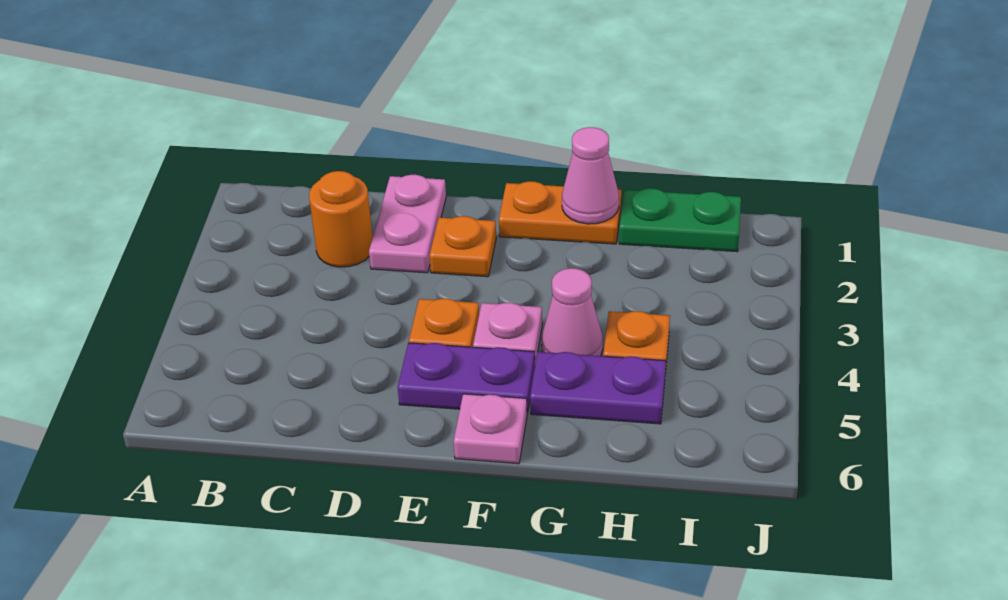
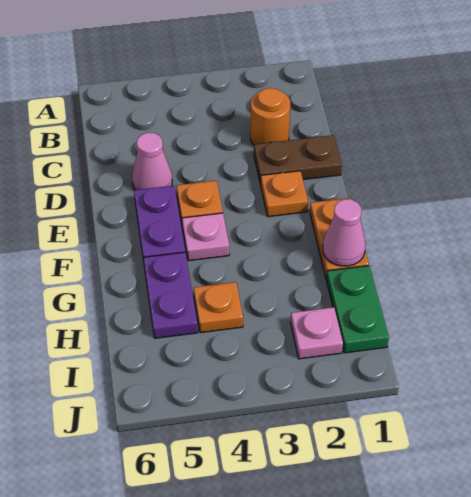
pink plate D1:D2 level 1 -> brown plate D1:D2 level 1
pink plate F6 level 1 -> pink plate I2 level 1
pink cone G4 level 1 -> pink cone D5 level 1

